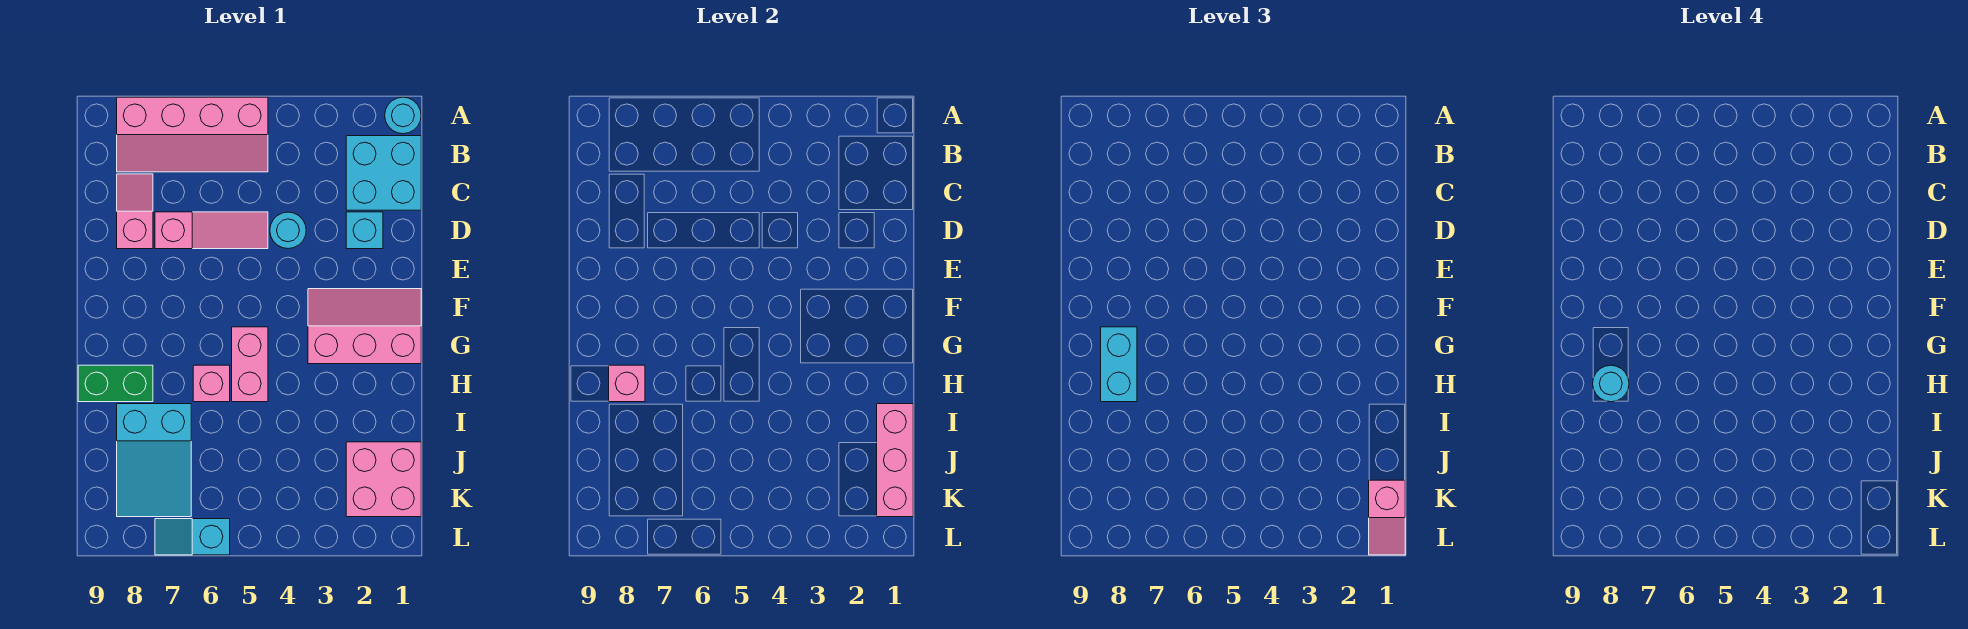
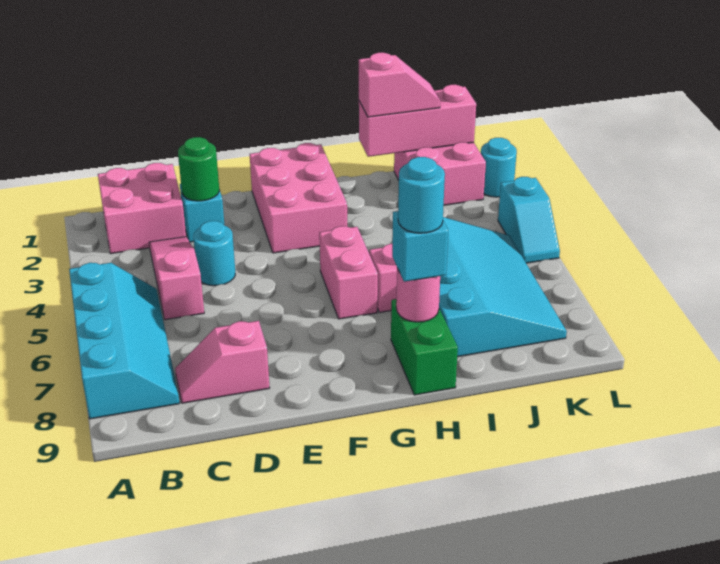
cyan round brick A1 level 1 -> cyan round brick L2 level 1
pink slope A5:B8 level 1 top A -> cyan slope A5:B8 level 1 top A
cyan brick B1:C2 level 1 -> pink brick B1:C2 level 1
none -> green round brick D2 level 2
pink slope D5:D7 level 1 top 7 -> pink slope C3:C5 level 1 top 5
pink slope F1:G3 level 1 top G -> pink brick F1:G3 level 1
pink brick G5:H5 level 1 -> pink brick G5:G6 level 1
cyan brick G8:H8 level 3 -> cyan brick H8 level 3
pink brick H8 level 2 -> pink round brick H8 level 2
cyan slope I7:K8 level 1 top I -> cyan slope I5:K8 level 1 top I
pink slope K1:L1 level 3 top K -> pink slope I1:J1 level 3 top I
cyan slope L6:L7 level 1 top 6 -> cyan slope L4:L5 level 1 top 4

